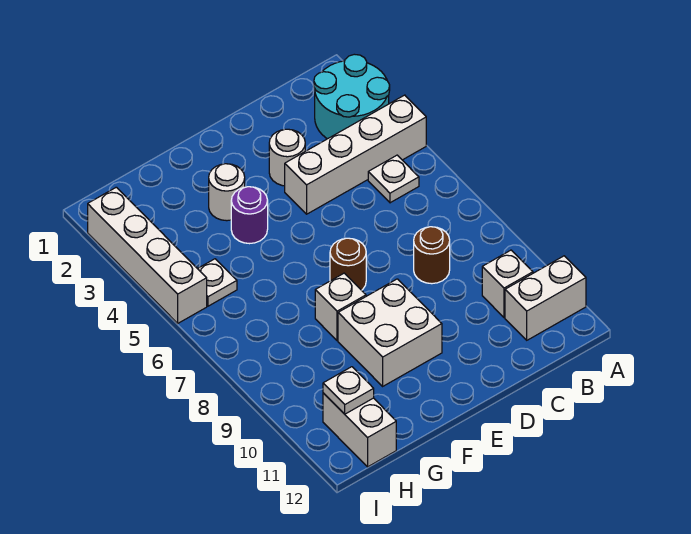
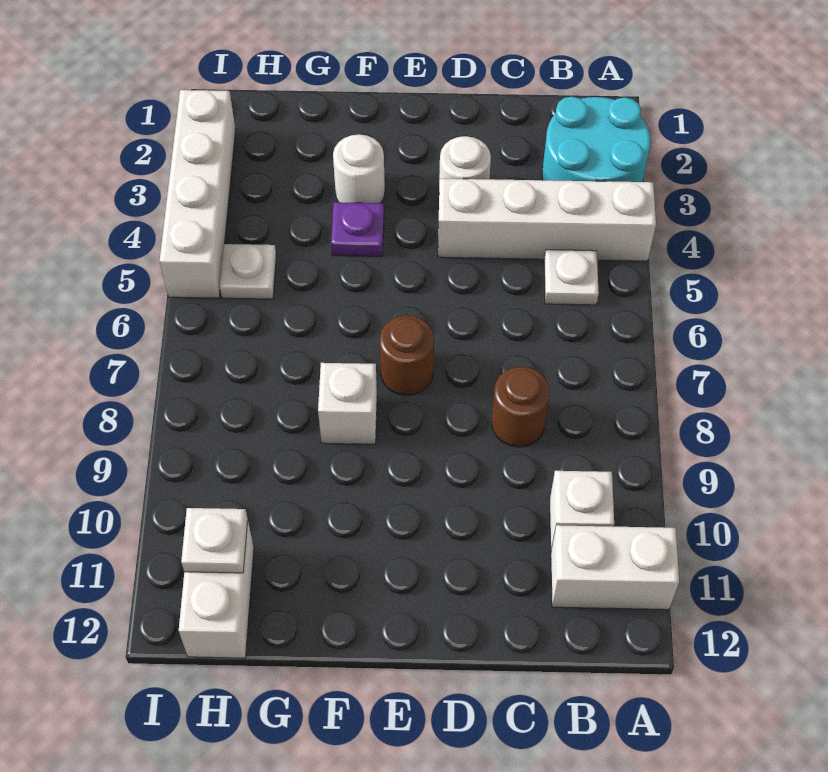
white brick E9:F10 level 1 -> none
purple round brick F4 level 1 -> purple plate F4 level 1

